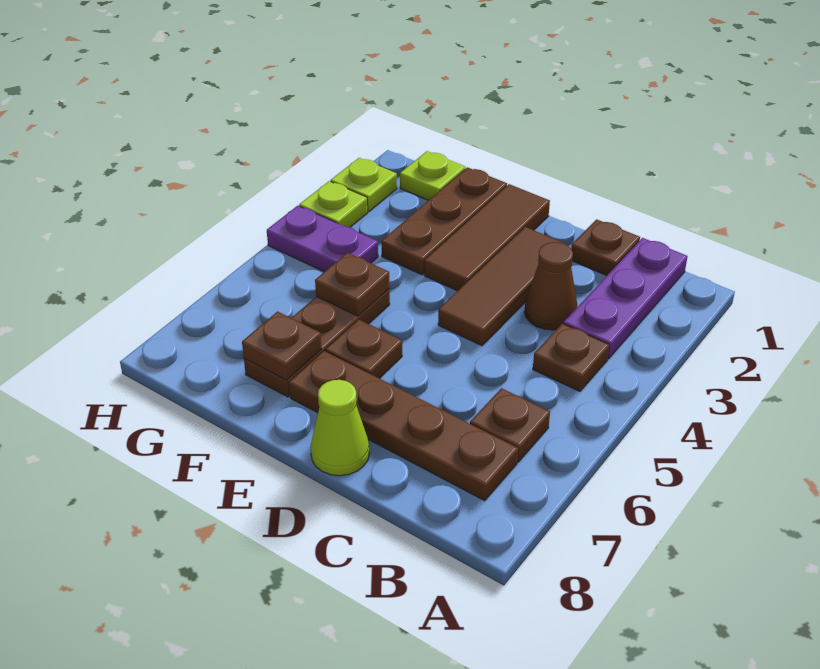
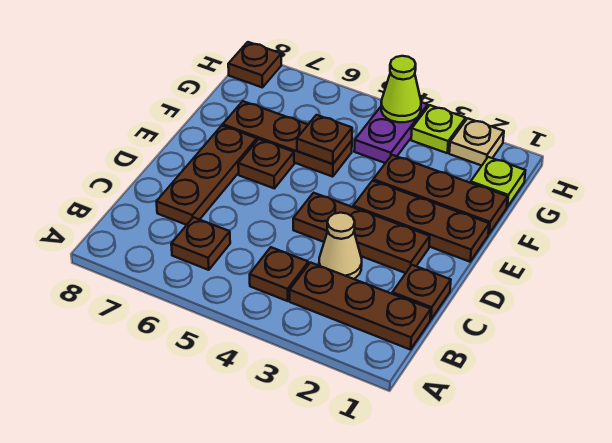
purple plate B1:B3 level 1 -> brown plate B1:B3 level 1
brown plate B7:E7 level 1 -> brown plate C7:E7 level 1
brown cone C3 level 1 -> tan cone C3 level 1
brown tile D2:D4 level 1 -> brown plate D2:D4 level 1
lime cone D8 level 1 -> lime cone H4 level 2
brown tile E1:E3 level 1 -> brown plate E1:E3 level 1
brown plate F7 level 2 -> brown plate H8 level 1
lime plate H2 level 1 -> tan plate H2 level 1

